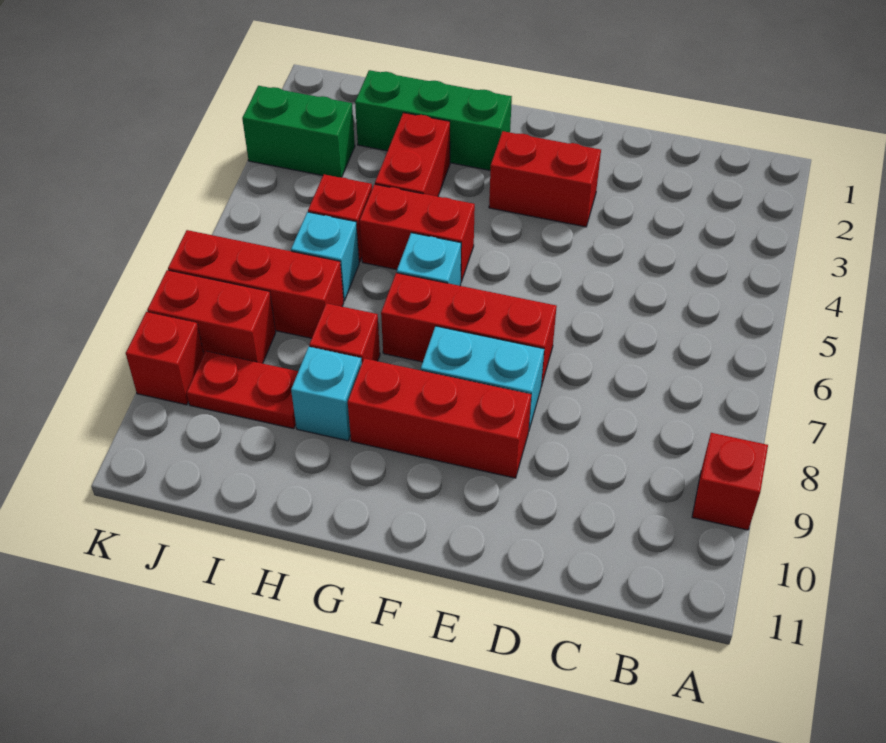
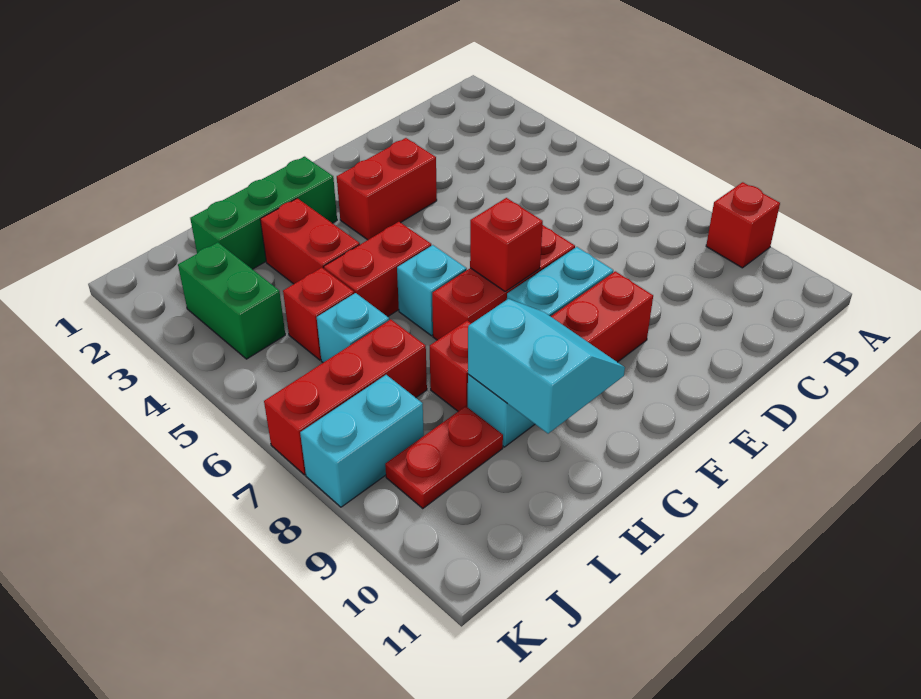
none -> cyan slope G9:H10 level 2 top H
green brick J3:K3 level 1 -> green brick J3:J4 level 1
red brick J8:K8 level 1 -> cyan brick J8:K8 level 1
red brick K9 level 1 -> red brick F7 level 2

